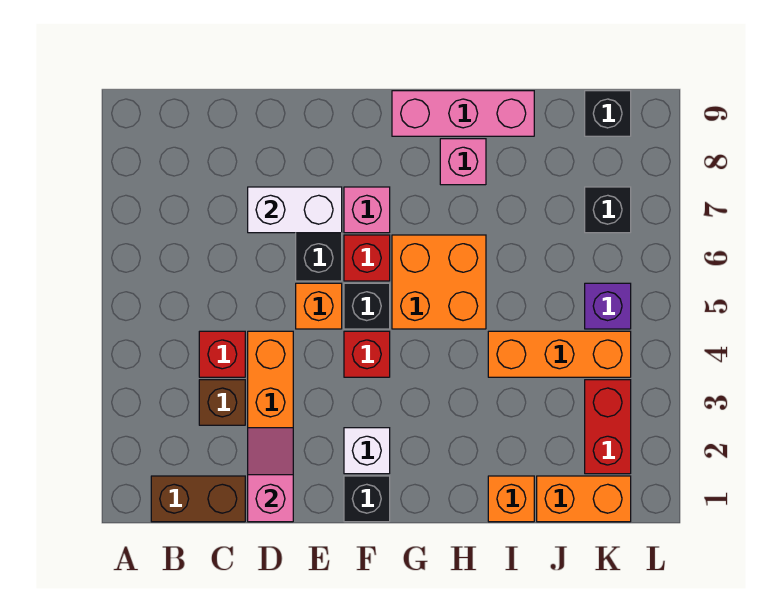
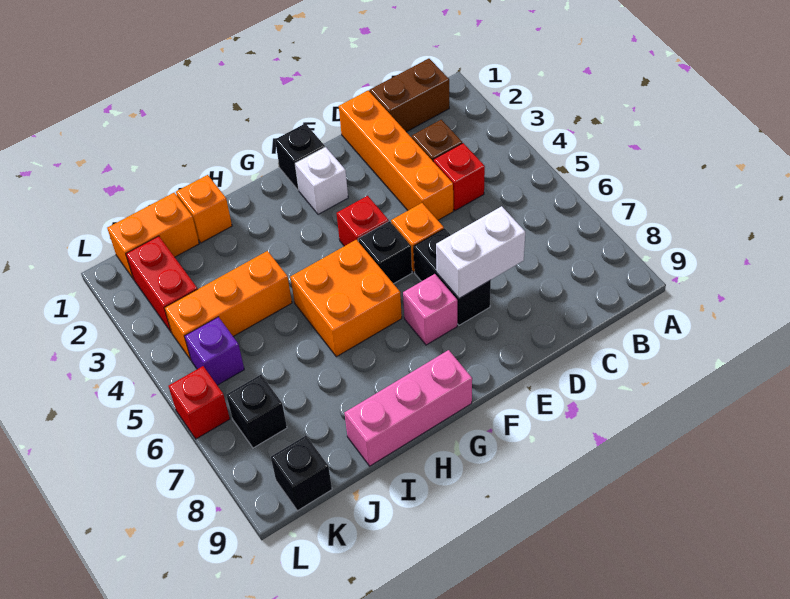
pink slope D1:D2 level 2 top 1 -> none
red brick F6 level 1 -> red brick L6 level 1
pink brick H8 level 1 -> none

